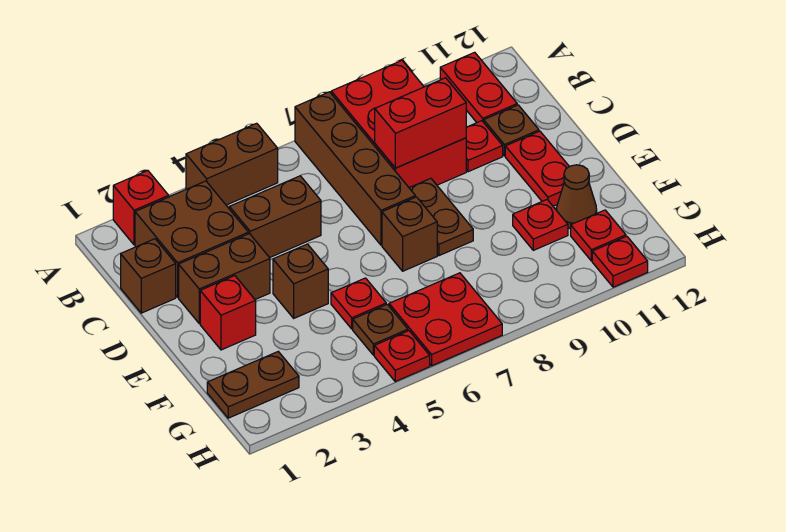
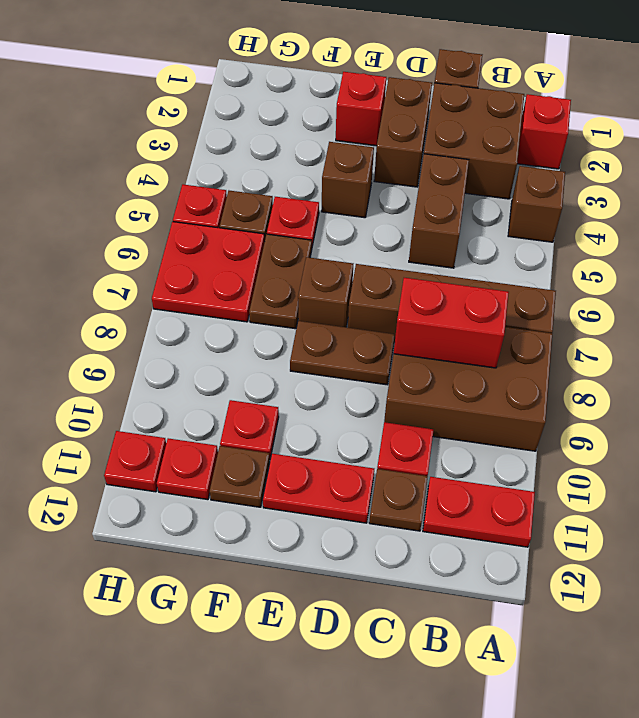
brown brick A4:A5 level 1 -> brown brick A4 level 1
red brick A8:C9 level 1 -> brown brick A8:C9 level 1
red brick C8:C9 level 2 -> red brick B8:C8 level 2
brown cone F11 level 1 -> brown plate F11 level 1
brown plate G1:G2 level 1 -> brown plate F6:F7 level 1

